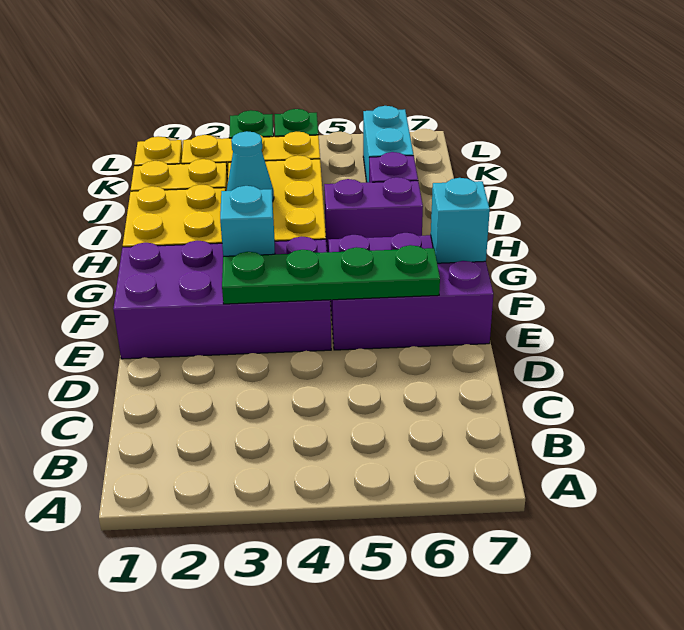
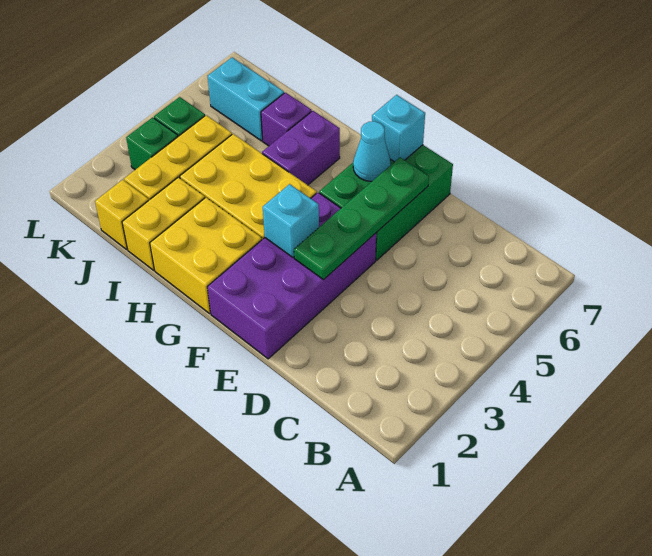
purple brick E5:F7 level 1 -> green brick E5:F7 level 1
cyan cone H3 level 2 -> cyan cone F6 level 2

